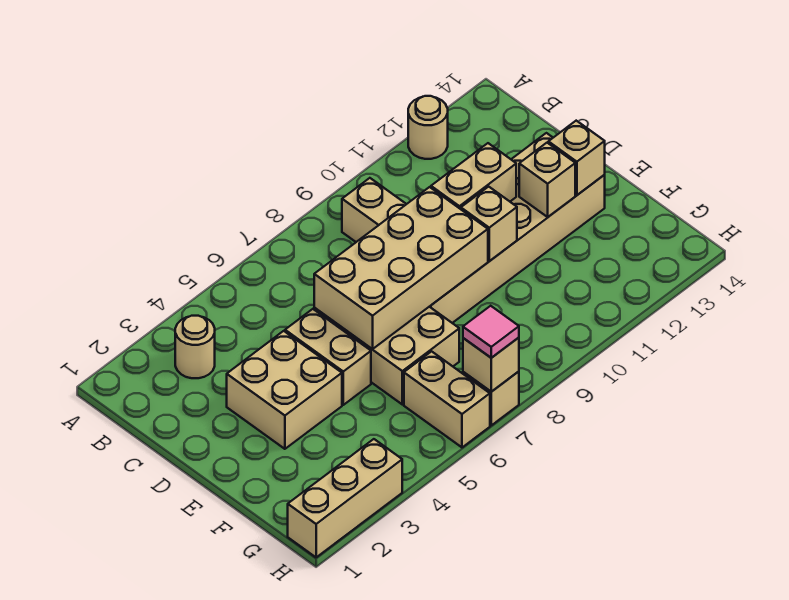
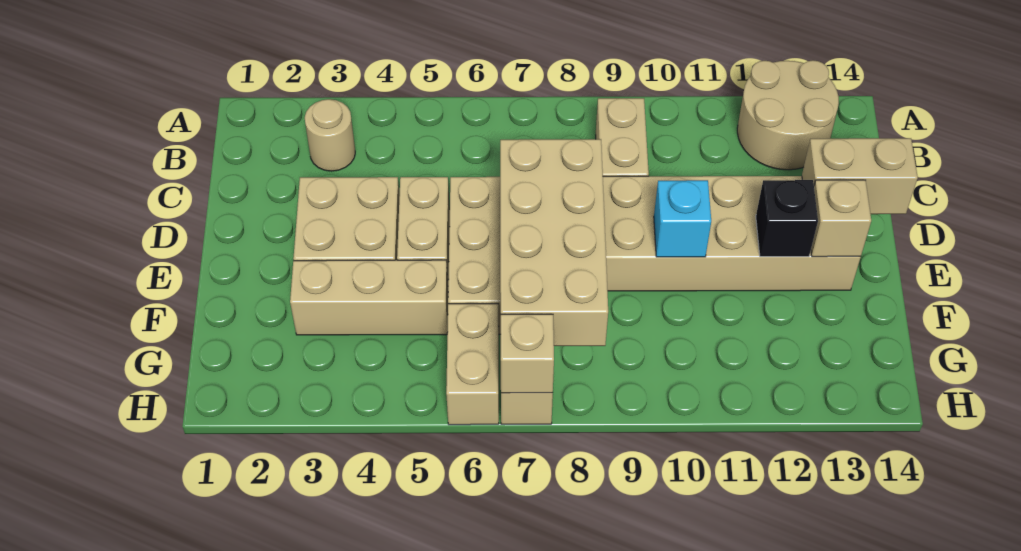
tan round brick A12 level 1 -> tan round brick A12:B13 level 1
tan brick D6:E9 level 2 -> tan brick D7:G8 level 2
tan brick D10:D11 level 2 -> tan brick D13:D14 level 2
tan brick E10 level 2 -> cyan brick E10 level 2
tan brick E12 level 2 -> black brick E12 level 2
tan brick H1:H3 level 1 -> tan brick F3:F5 level 1
pink tile H7 level 3 -> none

